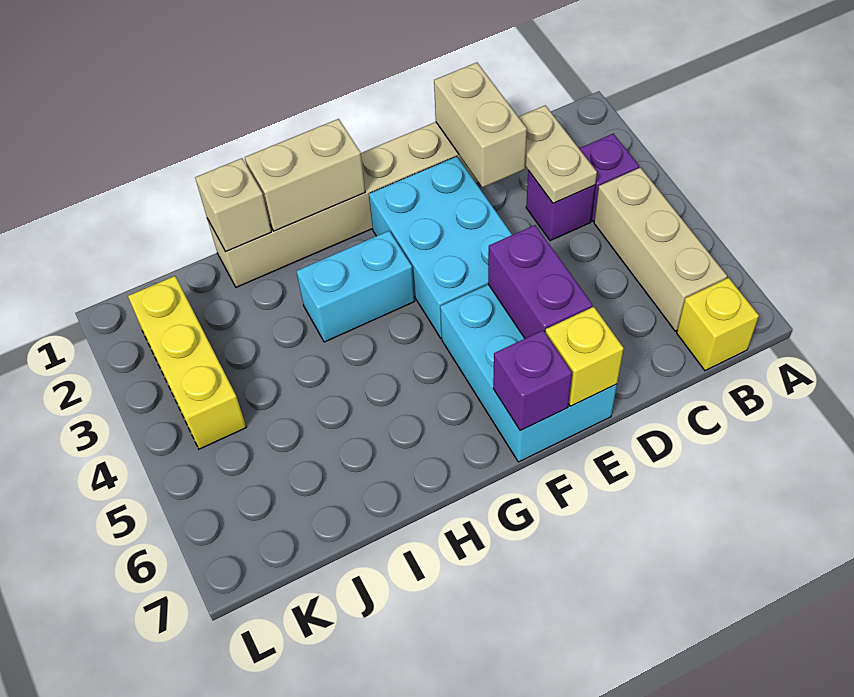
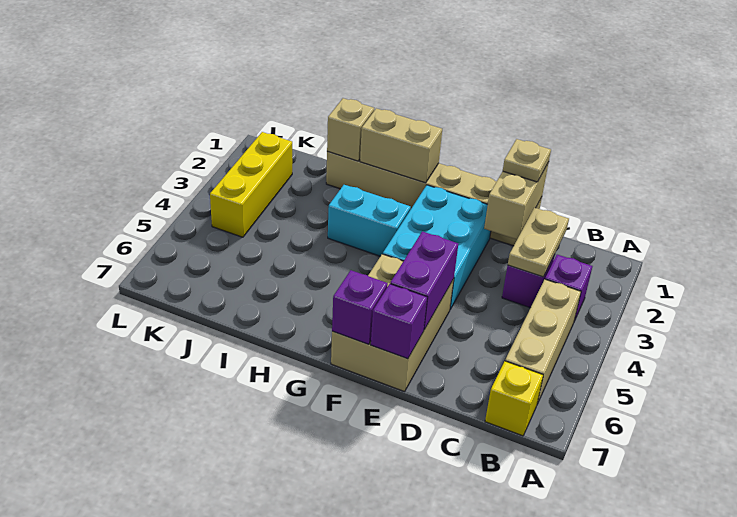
none -> tan plate D1 level 3
cyan brick E5:F7 level 1 -> tan brick E5:F7 level 1
yellow brick E7 level 2 -> purple brick E7 level 2

